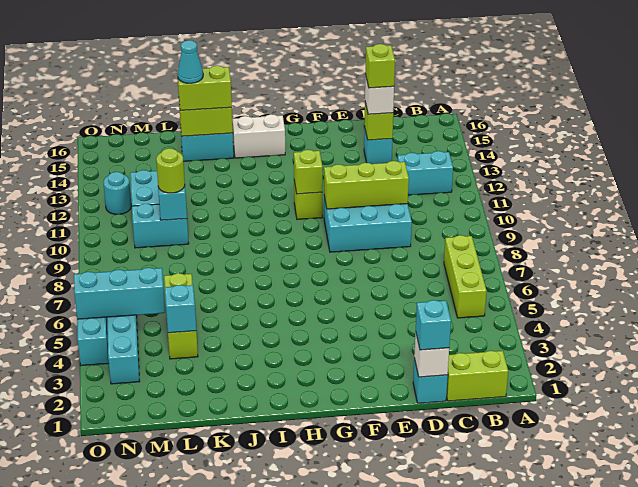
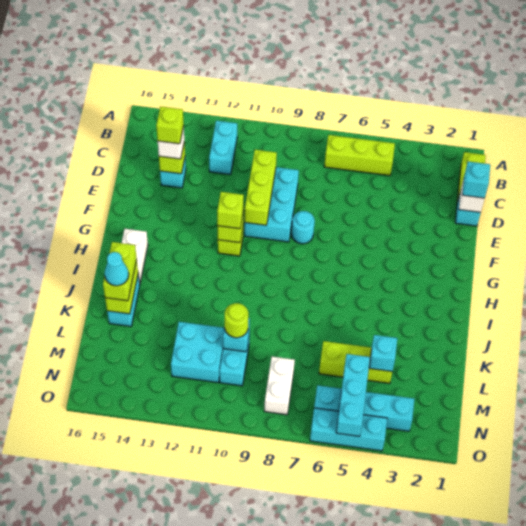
none -> lime brick G11 level 3
none -> white brick M8:N8 level 1
cyan round brick N12 level 1 -> cyan round brick F8 level 1

